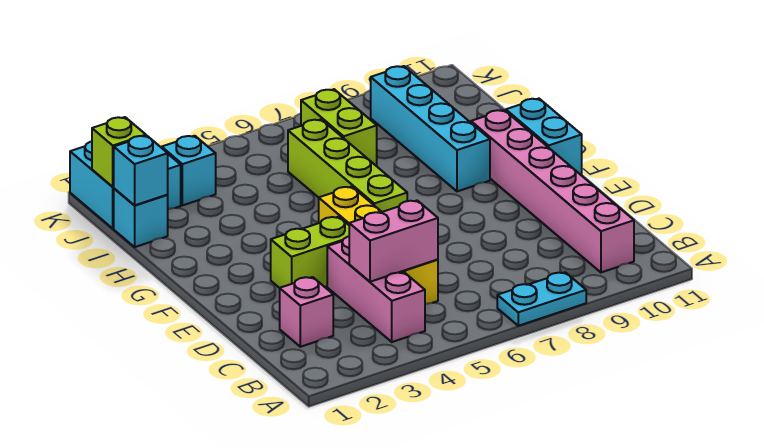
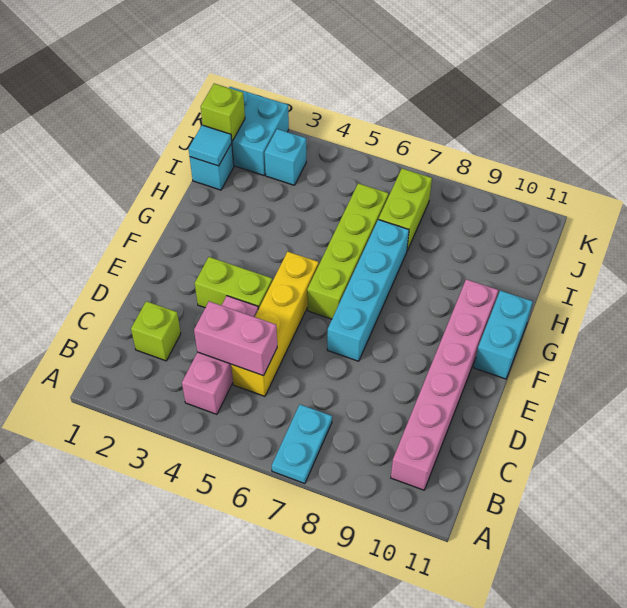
cyan plate A7:A8 level 1 -> cyan plate A7:B7 level 1
pink brick C2 level 1 -> lime brick C2 level 1
cyan brick G9:J9 level 1 -> cyan brick E7:H7 level 1
cyan brick I1 level 2 -> cyan tile I1 level 2

